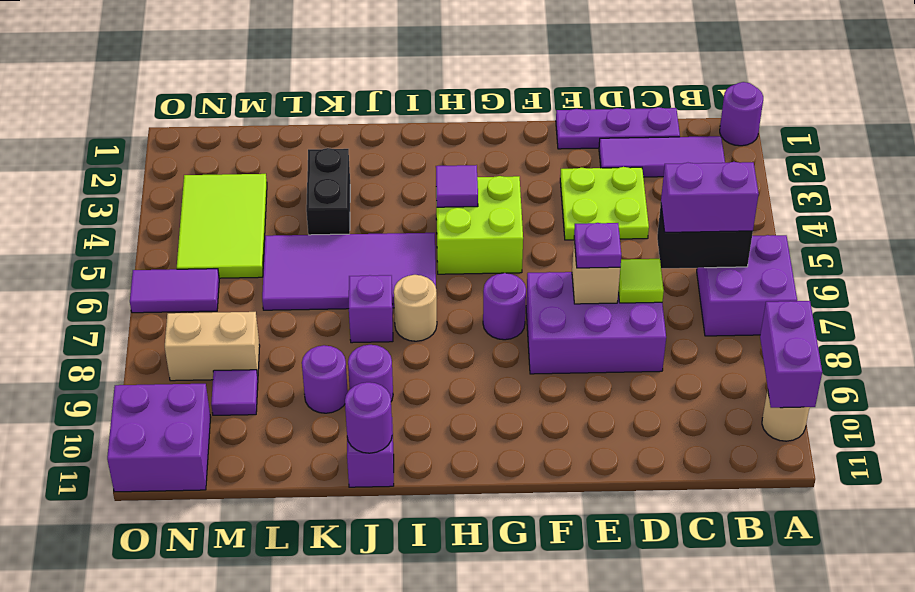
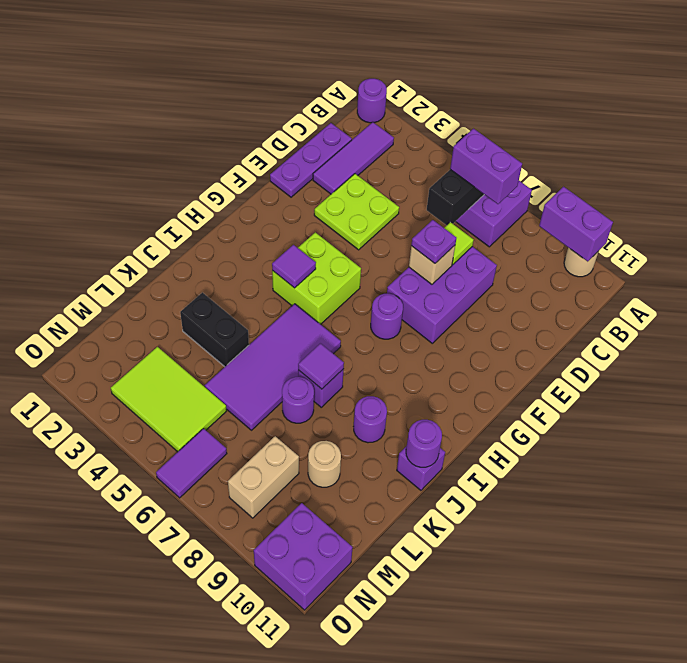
purple brick B6:C6 level 3 -> purple brick B6:B7 level 3
tan round brick I7 level 1 -> tan round brick L9 level 1
purple round brick K9 level 1 -> purple round brick K7 level 1
purple tile M9 level 1 -> purple tile J7 level 2

